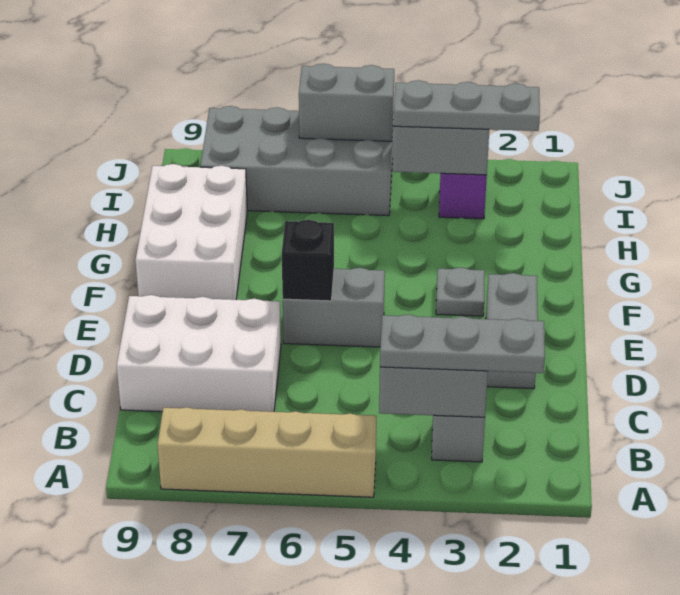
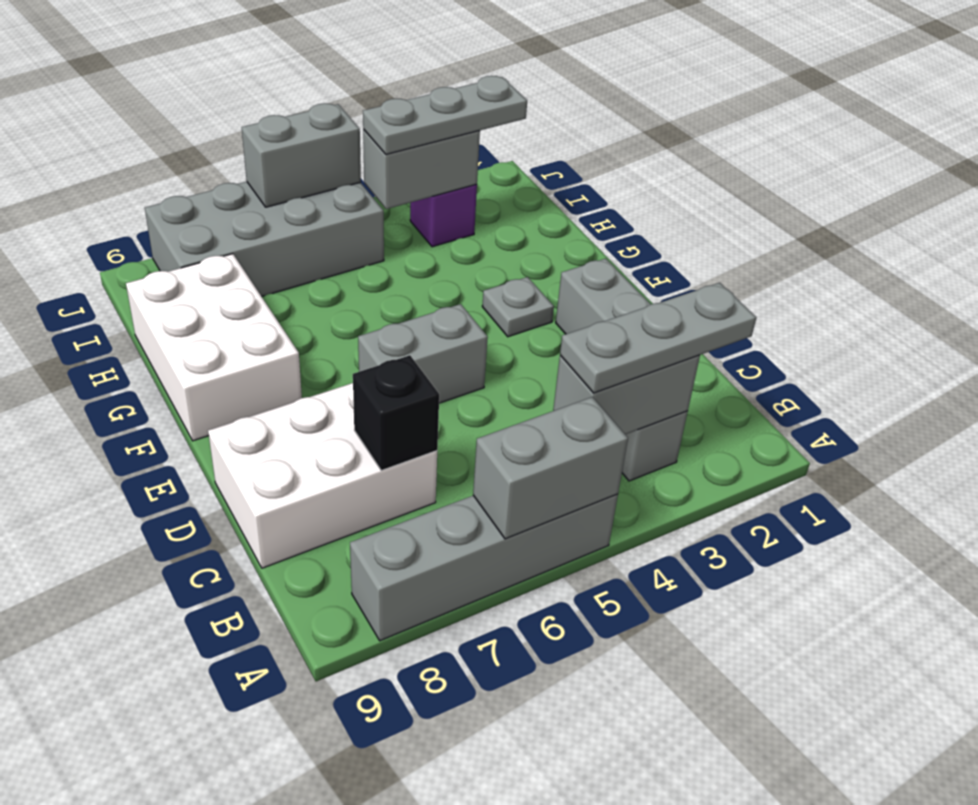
tan brick A5:A8 level 1 -> grey brick A5:A8 level 1
none -> grey brick A5:A6 level 2
black brick E6 level 2 -> black brick C7 level 2

